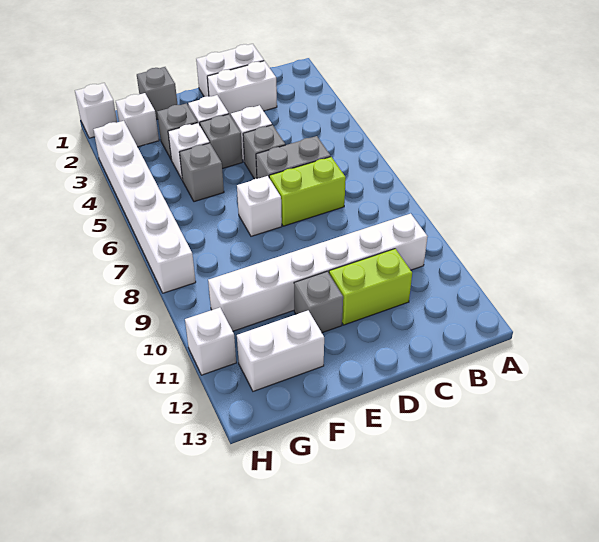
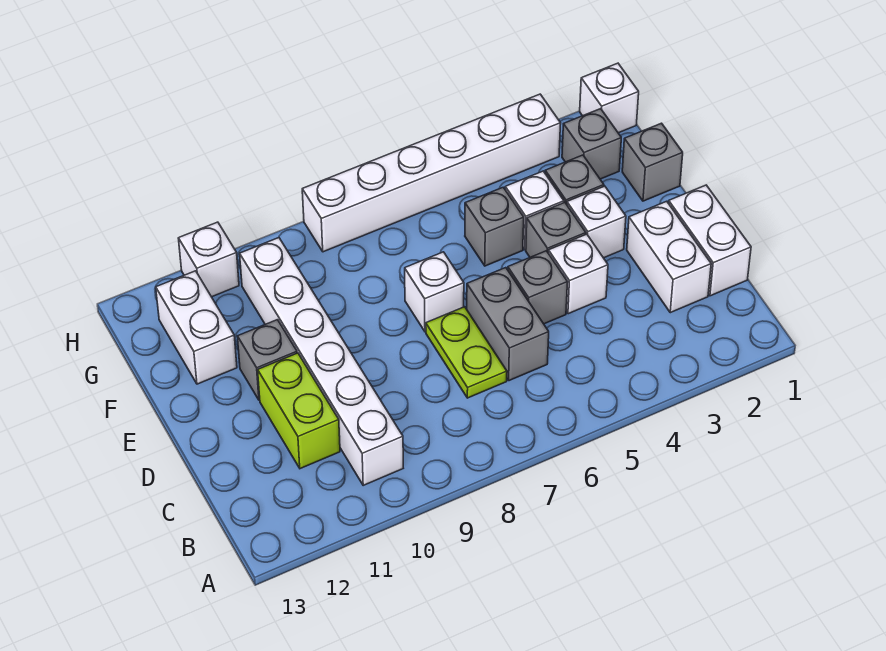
lime brick C7:D7 level 1 -> lime plate C7:D7 level 1
white brick G2 level 1 -> grey brick G2 level 1

